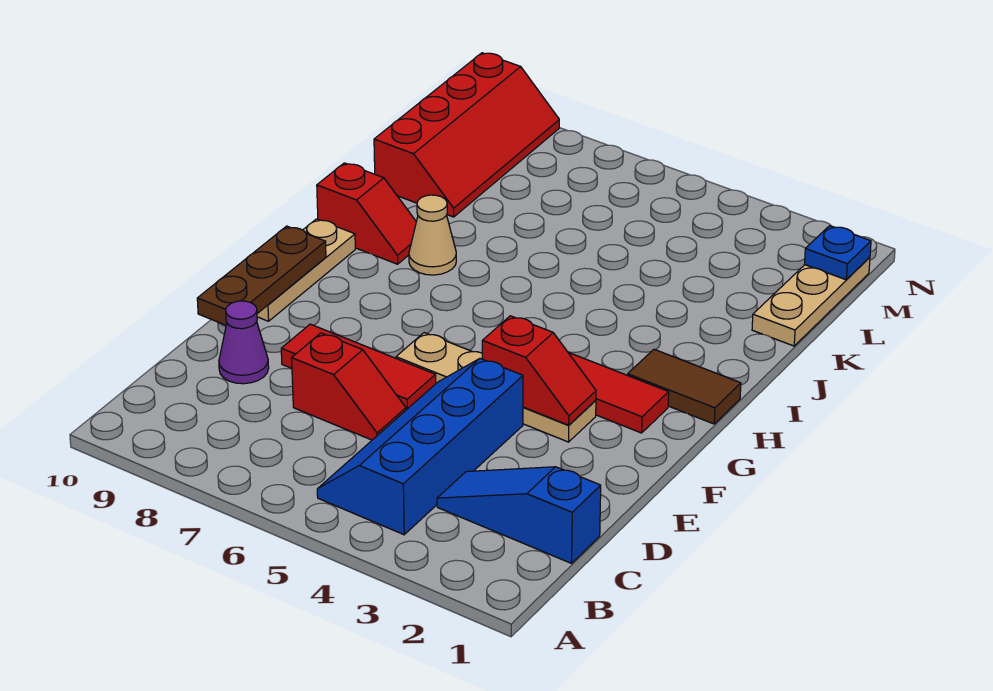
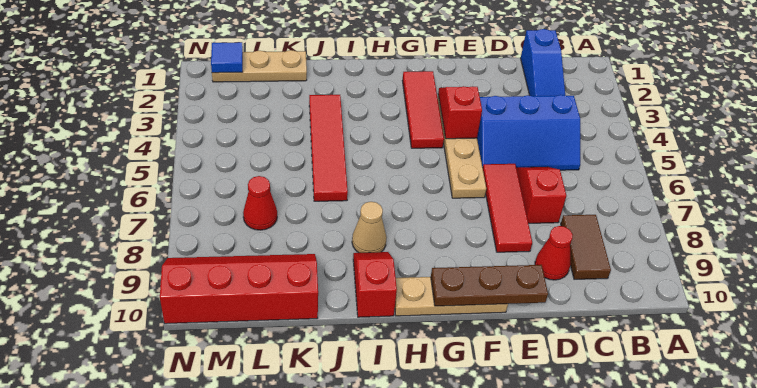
blue slope B4:E5 level 1 top 4 -> blue slope C4:E5 level 1 top 4
purple cone D9 level 1 -> red cone D9 level 1
brown tile H1:H2 level 1 -> brown tile C8:C9 level 1
none -> red tile J3:J6 level 1
none -> red cone L7 level 1
blue plate M1 level 2 -> blue tile M1 level 2

